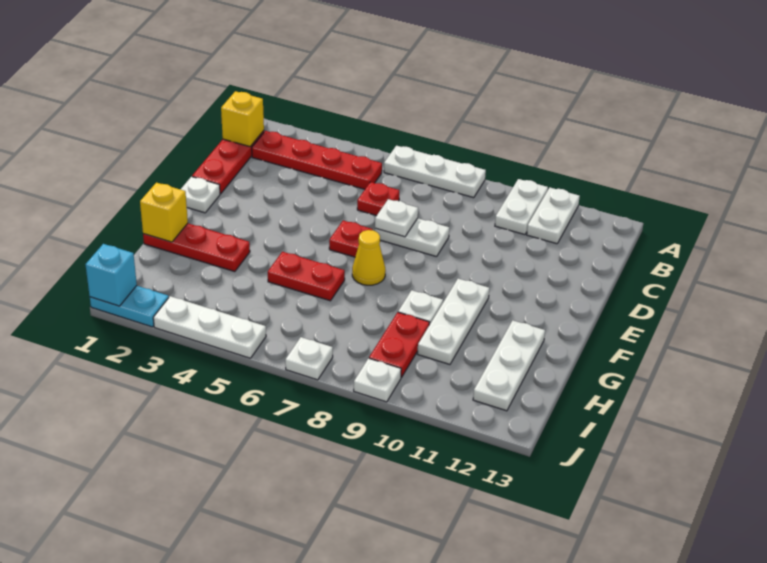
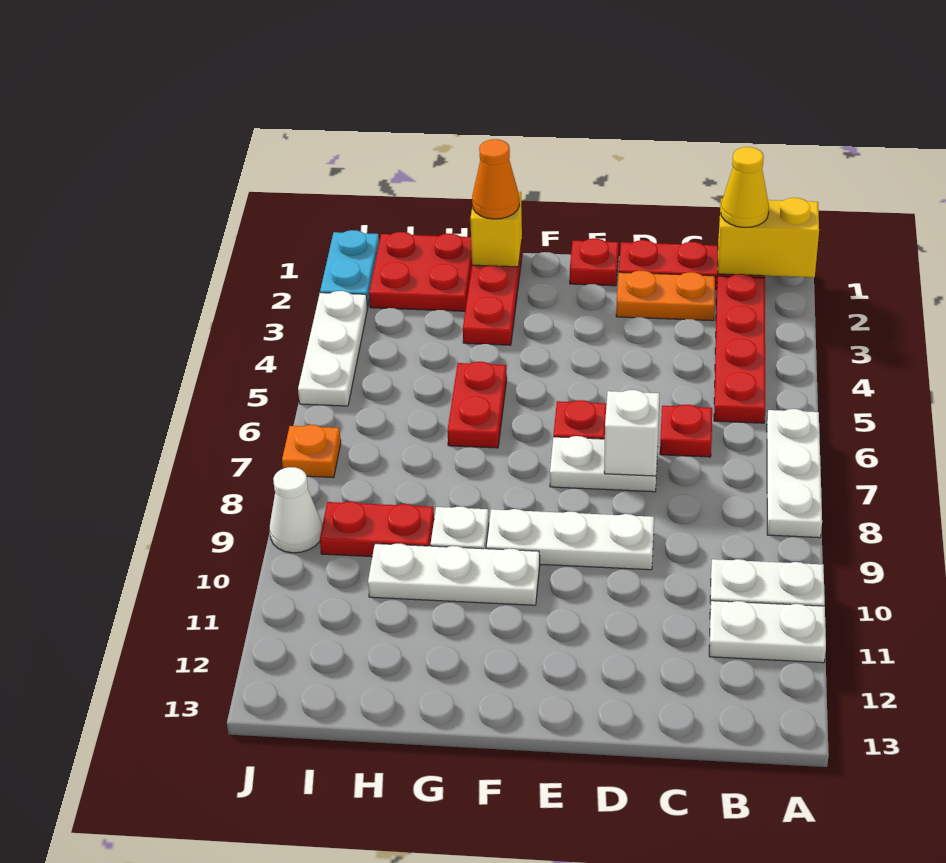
yellow brick B1 level 2 -> yellow brick A1:B1 level 2
none -> orange plate C2:D2 level 1
white plate D7:D8 level 1 -> white plate D7:E7 level 1
white plate D7 level 2 -> white brick D7 level 2
white plate E1 level 1 -> red plate E1 level 1
yellow cone F7 level 1 -> yellow cone B1 level 3
none -> orange cone G1 level 3
white plate G12:I12 level 1 -> white plate D9:F9 level 1
none -> red plate H1:I2 level 1
cyan brick J1 level 2 -> none
white plate J7 level 1 -> orange plate J7 level 1
white plate J9 level 1 -> white cone J9 level 1

